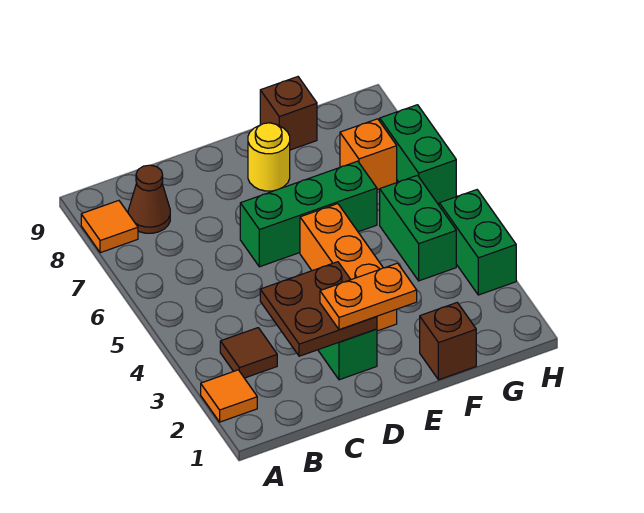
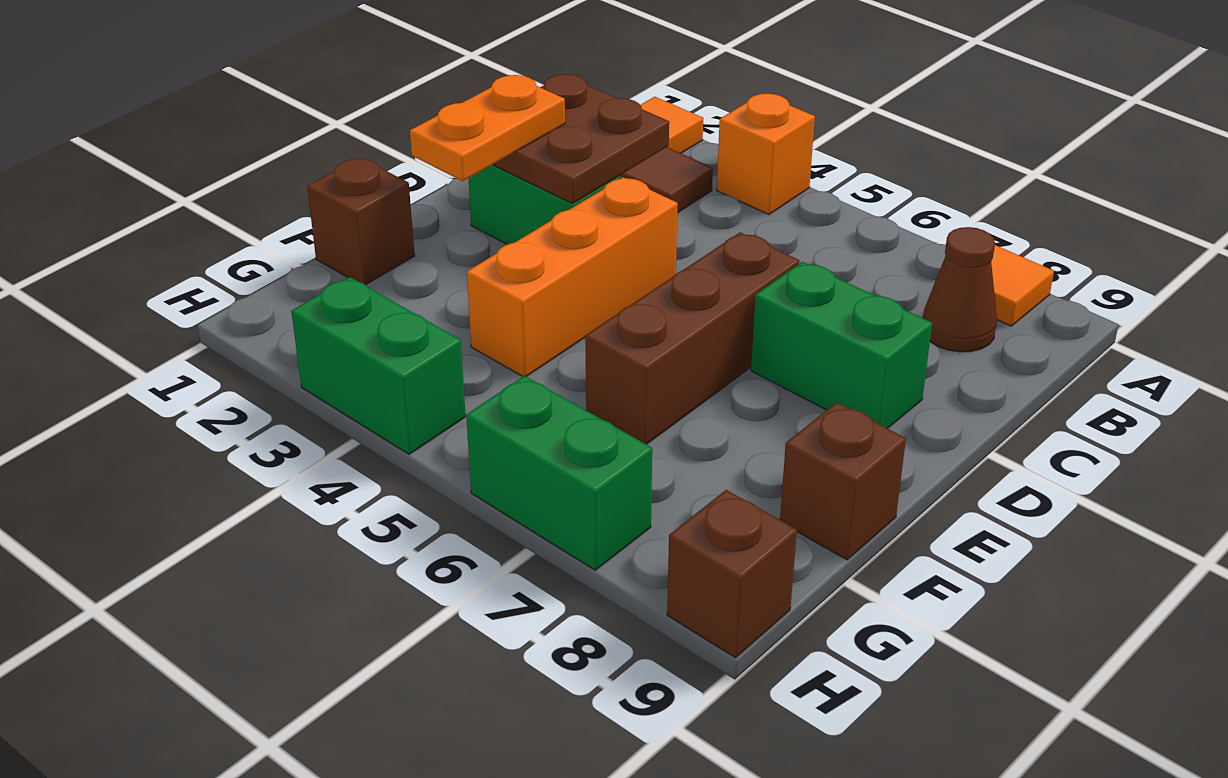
green brick D6:F6 level 1 -> brown brick D6:F6 level 1
orange brick E3:E5 level 1 -> orange brick D4:F4 level 1
yellow round brick E8 level 1 -> none
green brick G4:G5 level 1 -> green brick D7:D8 level 1
orange brick G7 level 1 -> orange brick A4 level 1
none -> brown brick H9 level 1

